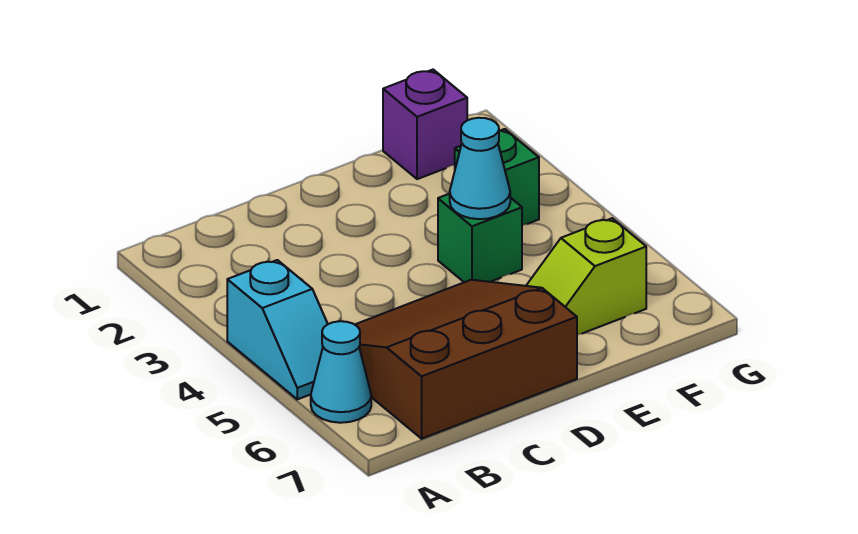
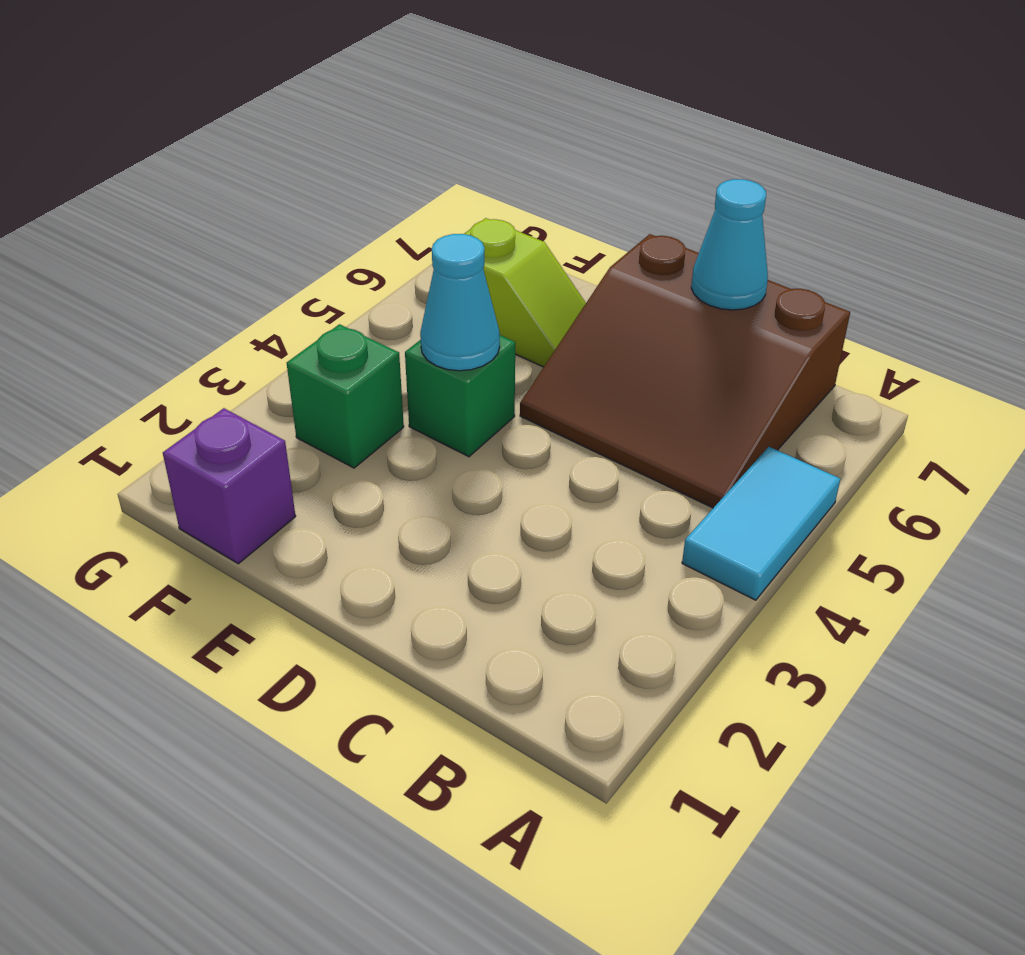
cyan slope A4:A5 level 1 top 4 -> cyan tile A4:A5 level 1
cyan cone A6 level 1 -> cyan cone C7 level 2

